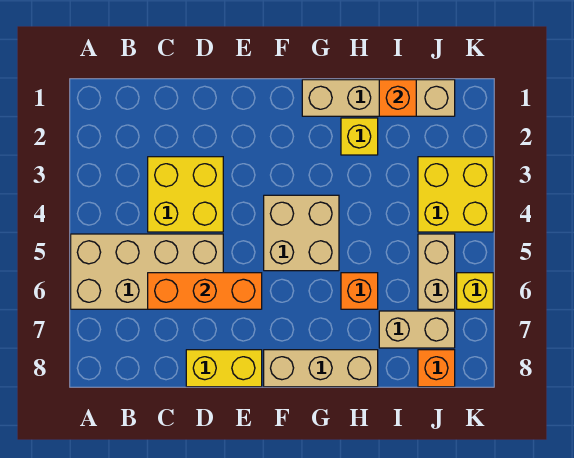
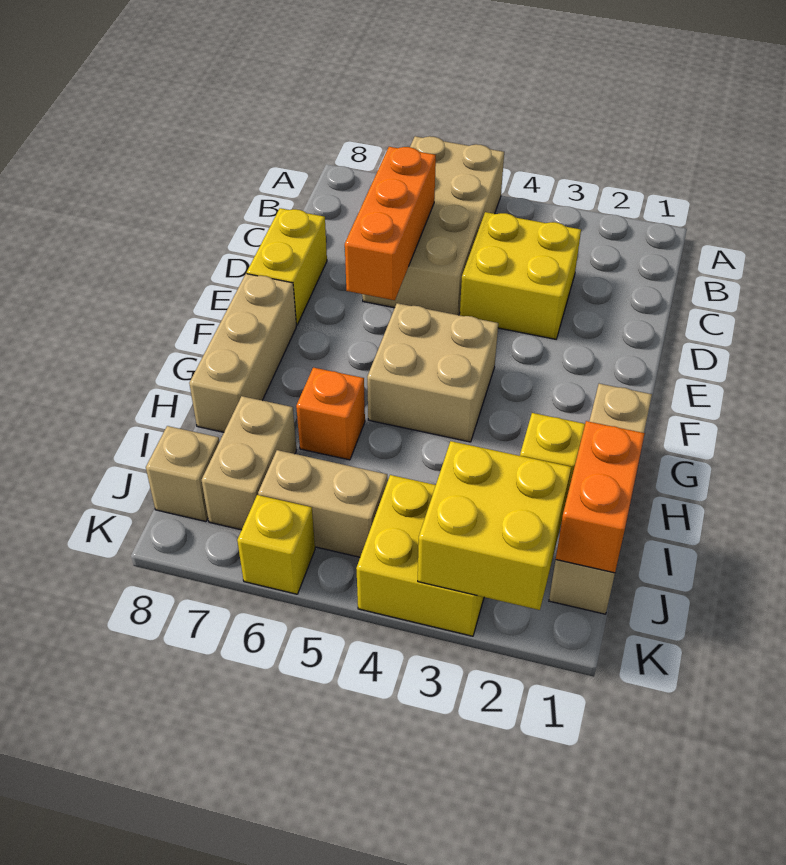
orange brick I1 level 2 -> orange brick I1:J1 level 2
none -> yellow brick J2:K3 level 2
orange brick J8 level 1 -> tan brick J8 level 1

